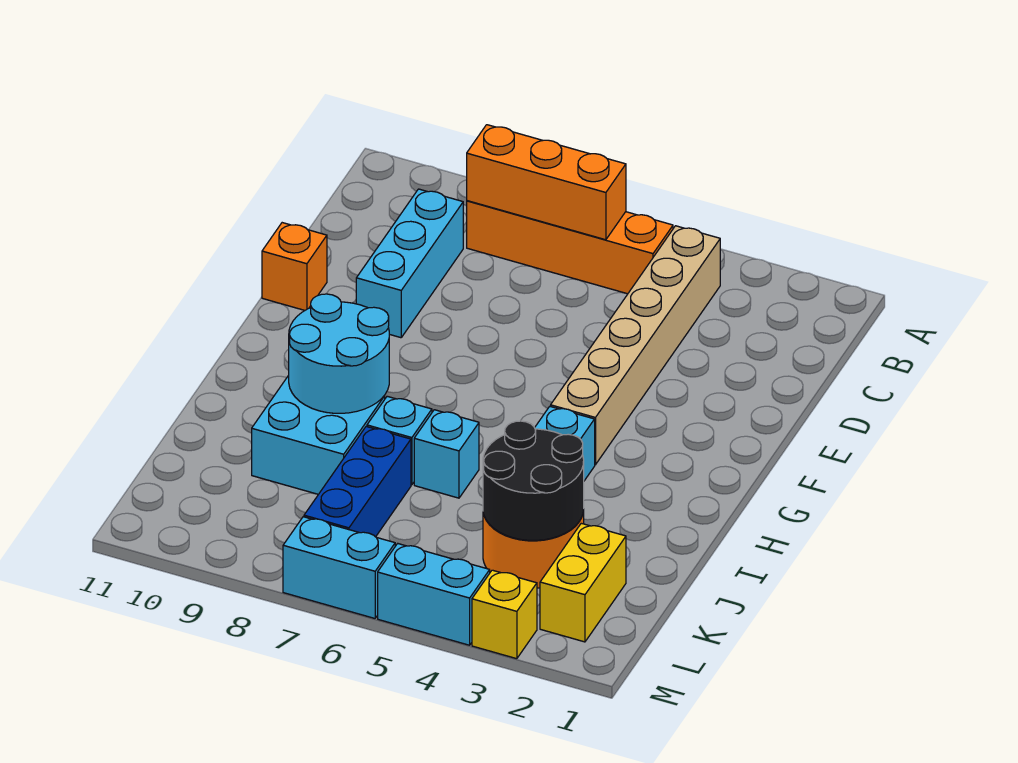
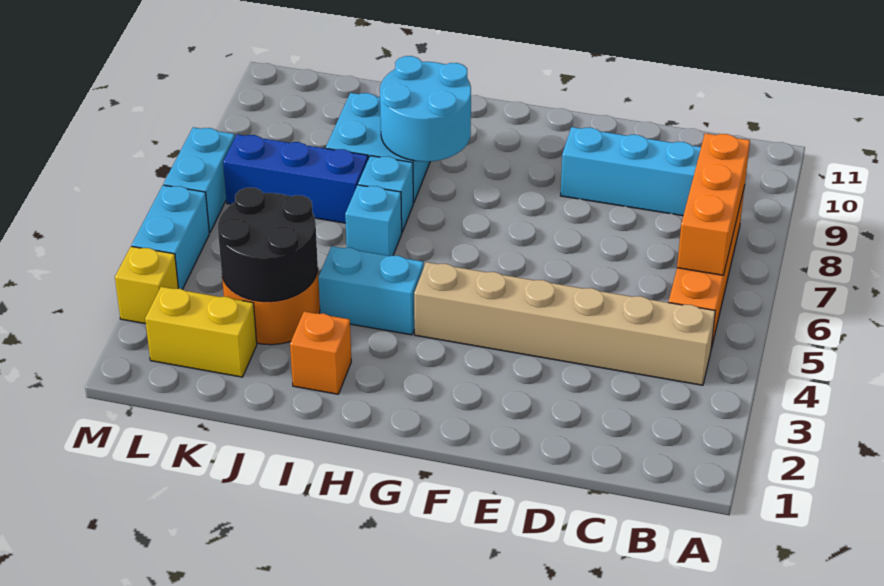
orange brick E11 level 1 -> orange brick I2 level 1

